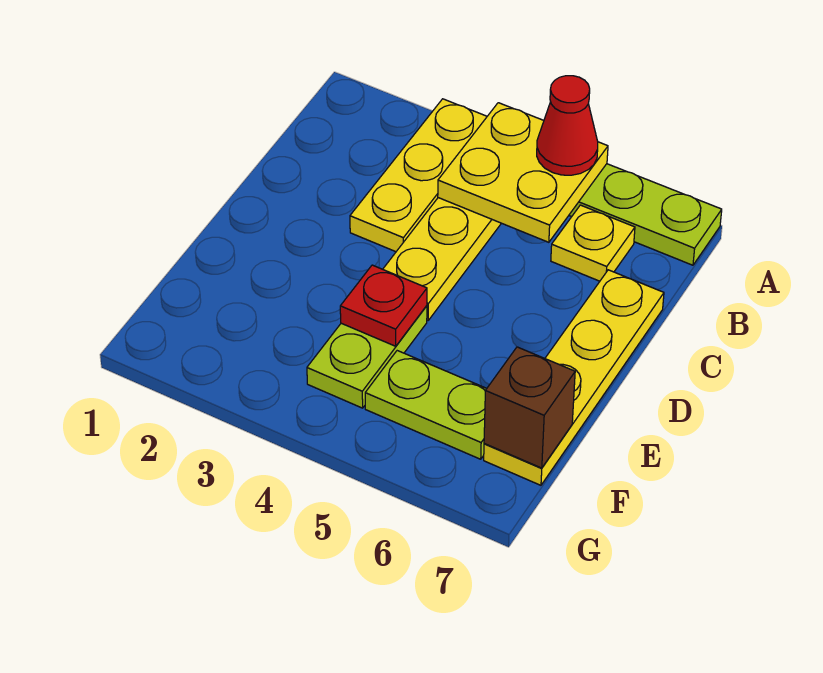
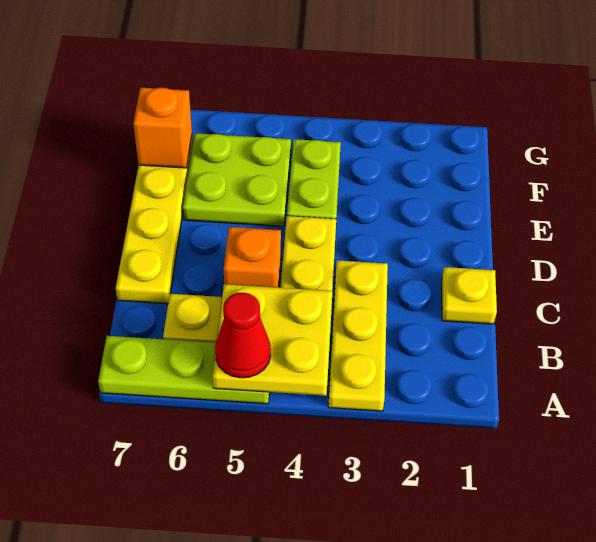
none -> yellow plate C1 level 1
none -> orange brick C5 level 1
red plate E4 level 2 -> none
lime plate F5:F6 level 1 -> lime plate E5:F6 level 1
brown brick F7 level 2 -> orange brick F7 level 2

